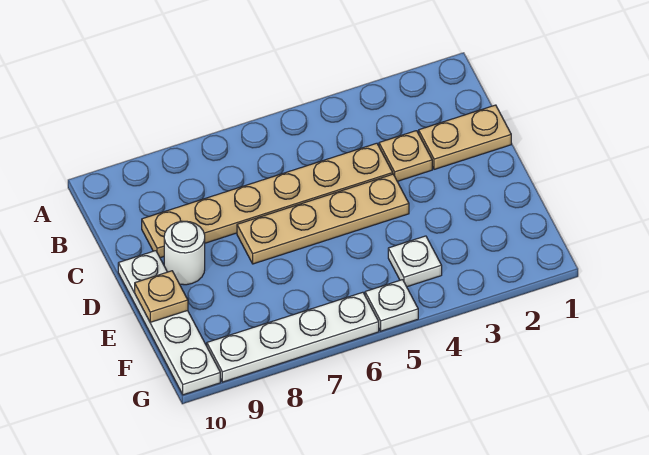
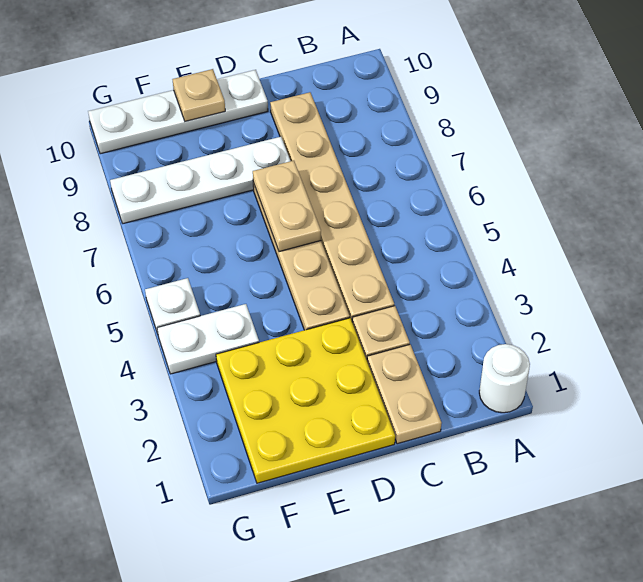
none -> yellow plate D1:F3 level 1
none -> tan plate D6:D7 level 2
white round brick D9 level 1 -> white round brick A1 level 1
white plate F4 level 1 -> white plate F4:G4 level 1
white plate G6:G9 level 1 -> white plate D8:G8 level 1

